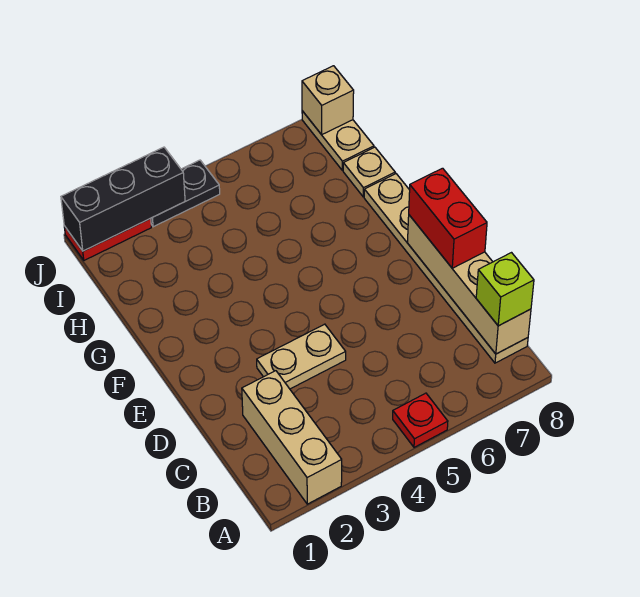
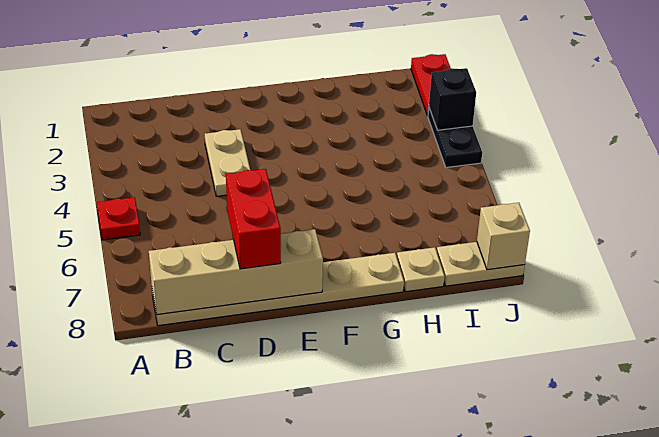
tan brick A2:C2 level 1 -> none
lime brick B8 level 3 -> none
red brick D8:E8 level 3 -> red brick D7:D8 level 3
black brick J1:J3 level 2 -> black brick J3 level 2

